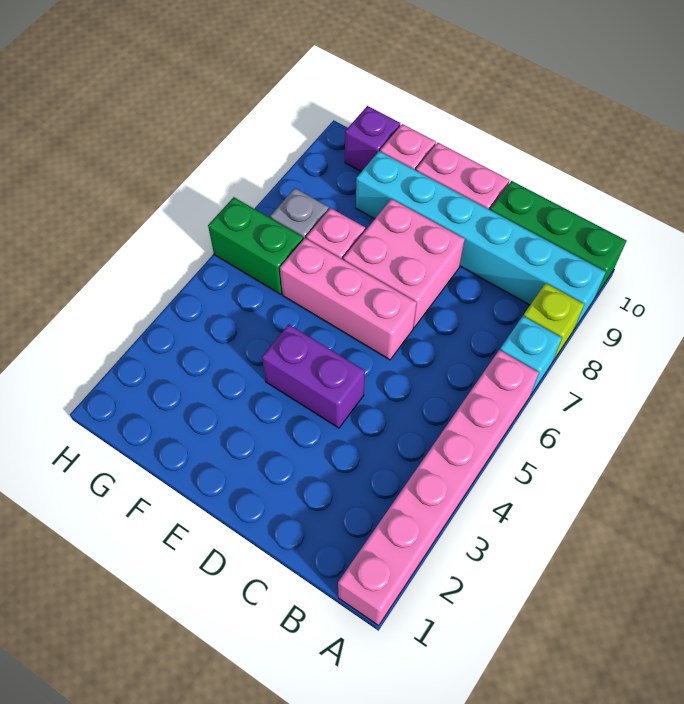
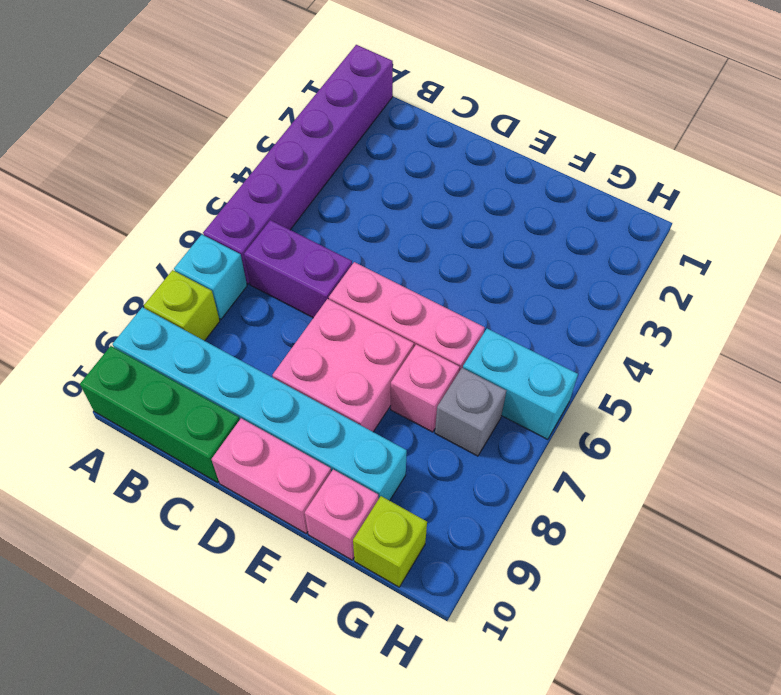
pink brick A1:A6 level 1 -> purple brick A1:A6 level 1
purple brick D4:E4 level 1 -> purple brick B6:C6 level 1
green brick G6:H6 level 1 -> cyan brick G6:H6 level 1
purple brick G10 level 1 -> lime brick G10 level 1

